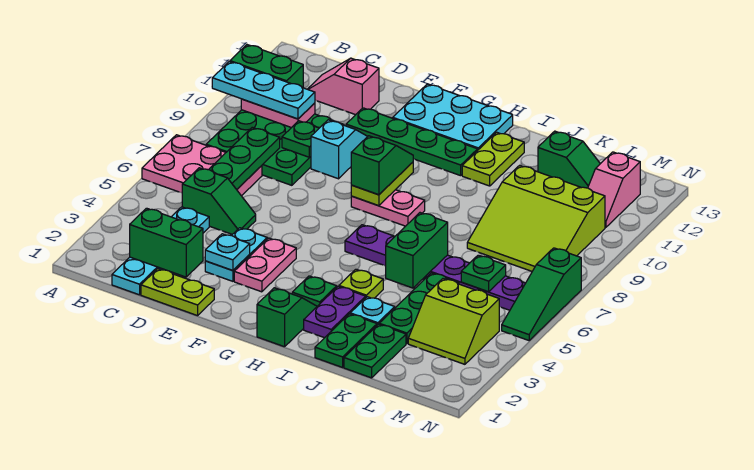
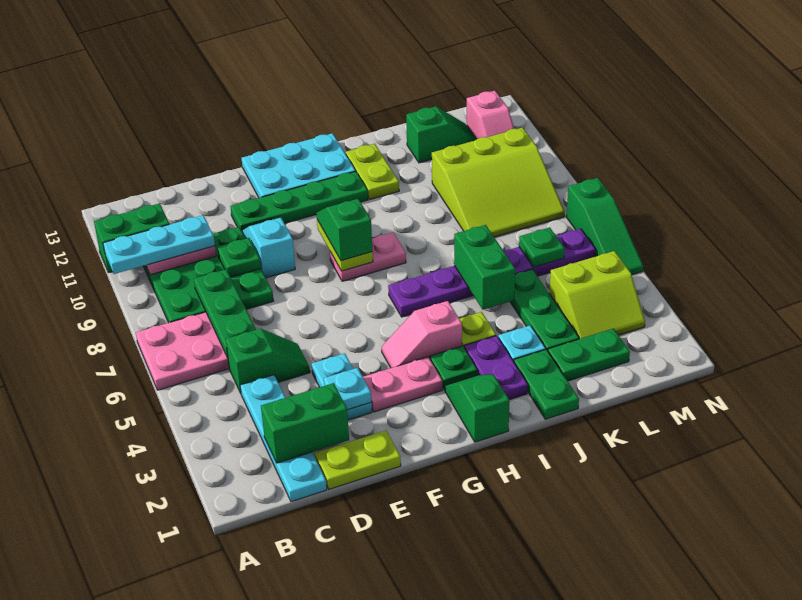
pink slope C12:D12 level 1 top D -> pink slope G4:H4 level 1 top H
pink plate F3:F4 level 1 -> pink plate F3:G3 level 1
green plate K1:K2 level 1 -> green plate K2:L2 level 1

